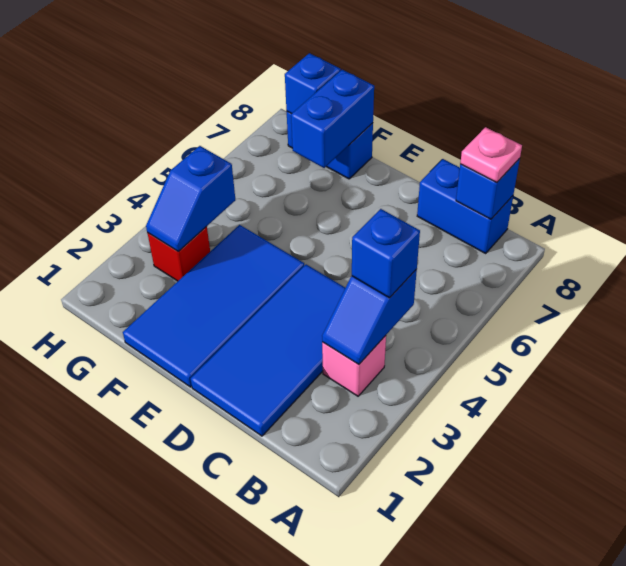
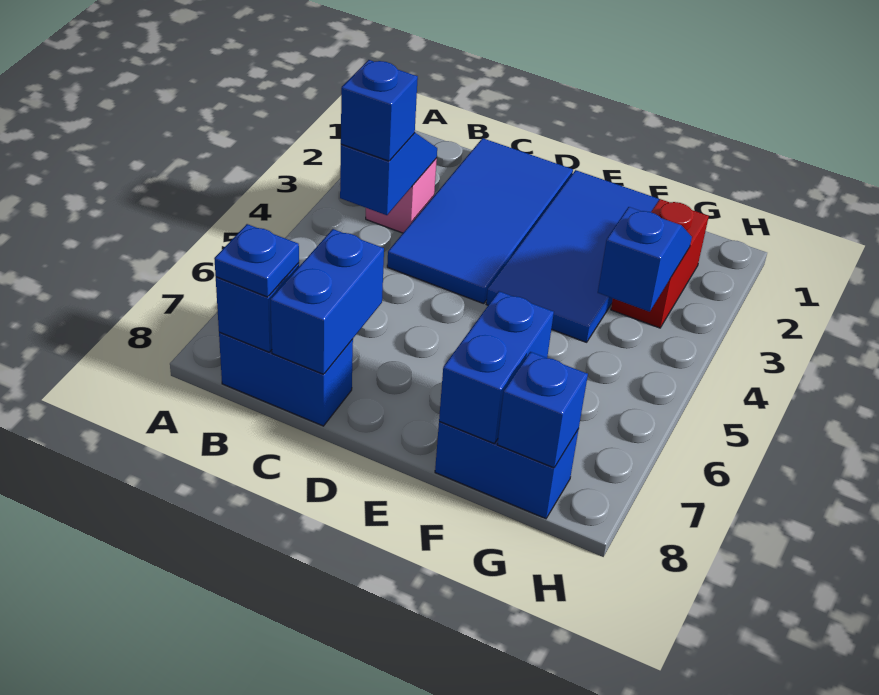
pink plate B8 level 3 -> blue plate B8 level 3
none -> blue brick C7:C8 level 2
red brick G3 level 1 -> red brick G2:G3 level 1

